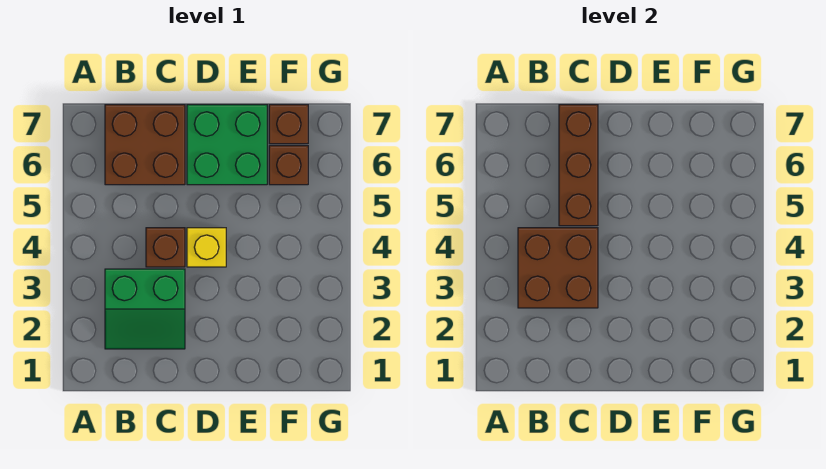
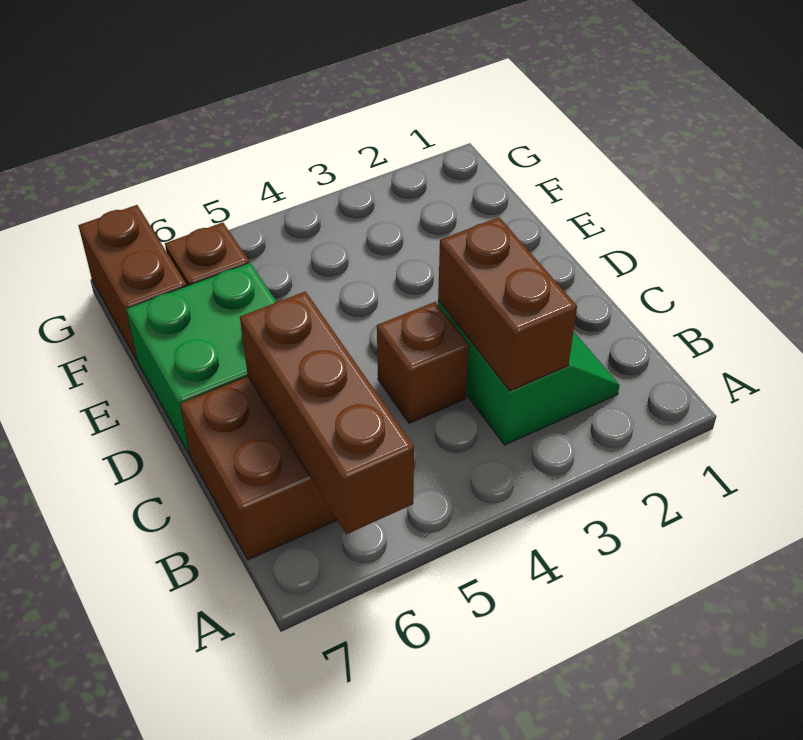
brown brick B3:C4 level 2 -> brown brick B3:C3 level 2
brown brick C5:C7 level 2 -> brown brick A6:C6 level 2
yellow brick D4 level 1 -> none
brown brick F7 level 1 -> brown brick F7:G7 level 1

